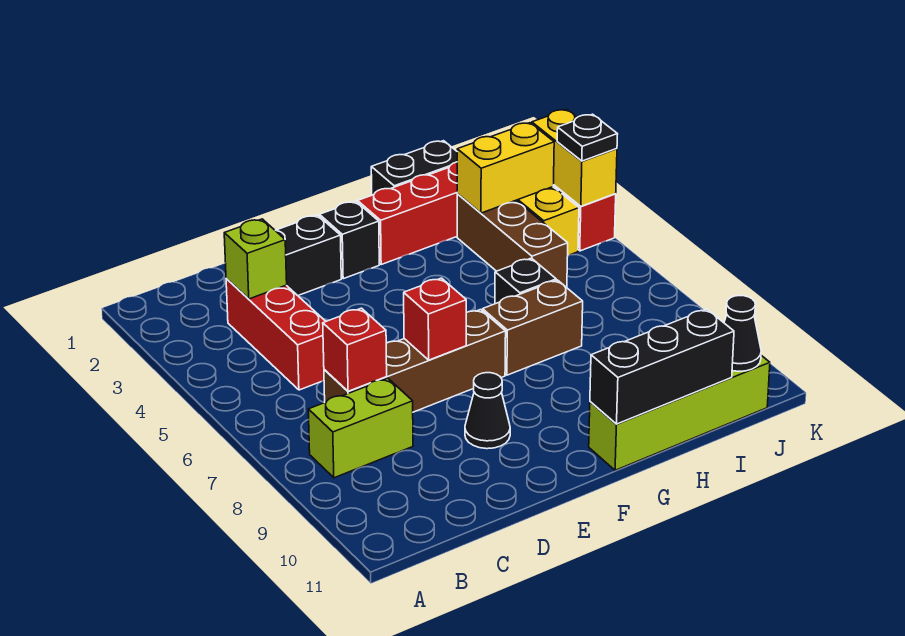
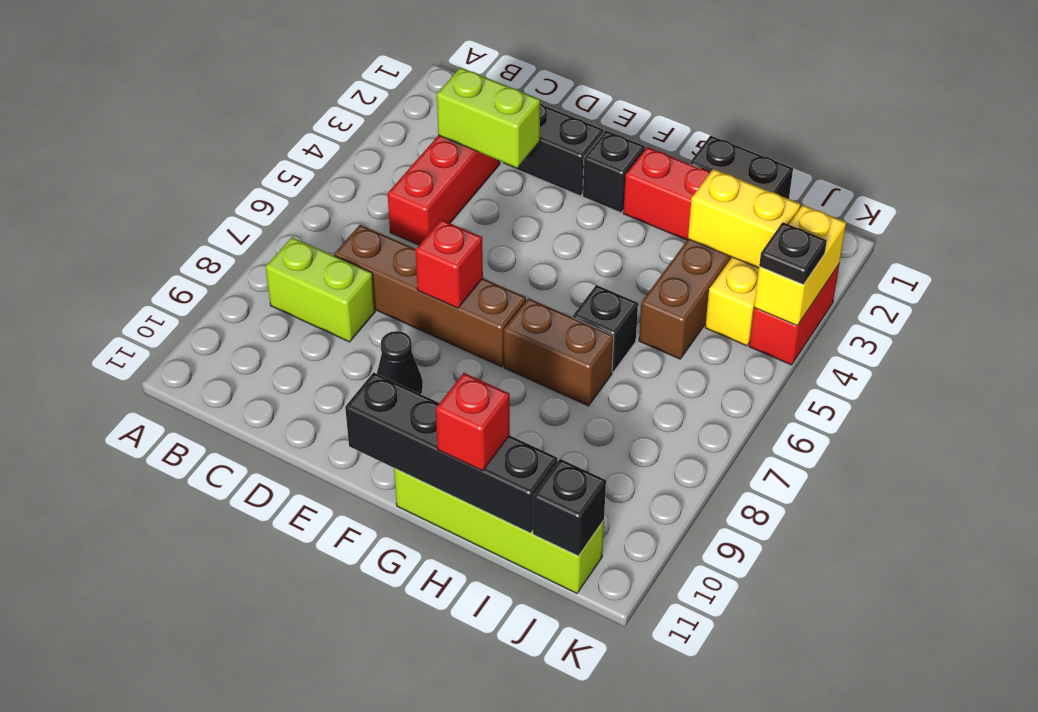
lime brick C3 level 2 -> lime brick C3:D3 level 2
red brick C7 level 2 -> red brick H11 level 3
black brick G11:I11 level 2 -> black brick F11:I11 level 2
black cone J11 level 2 -> black brick J11 level 2

